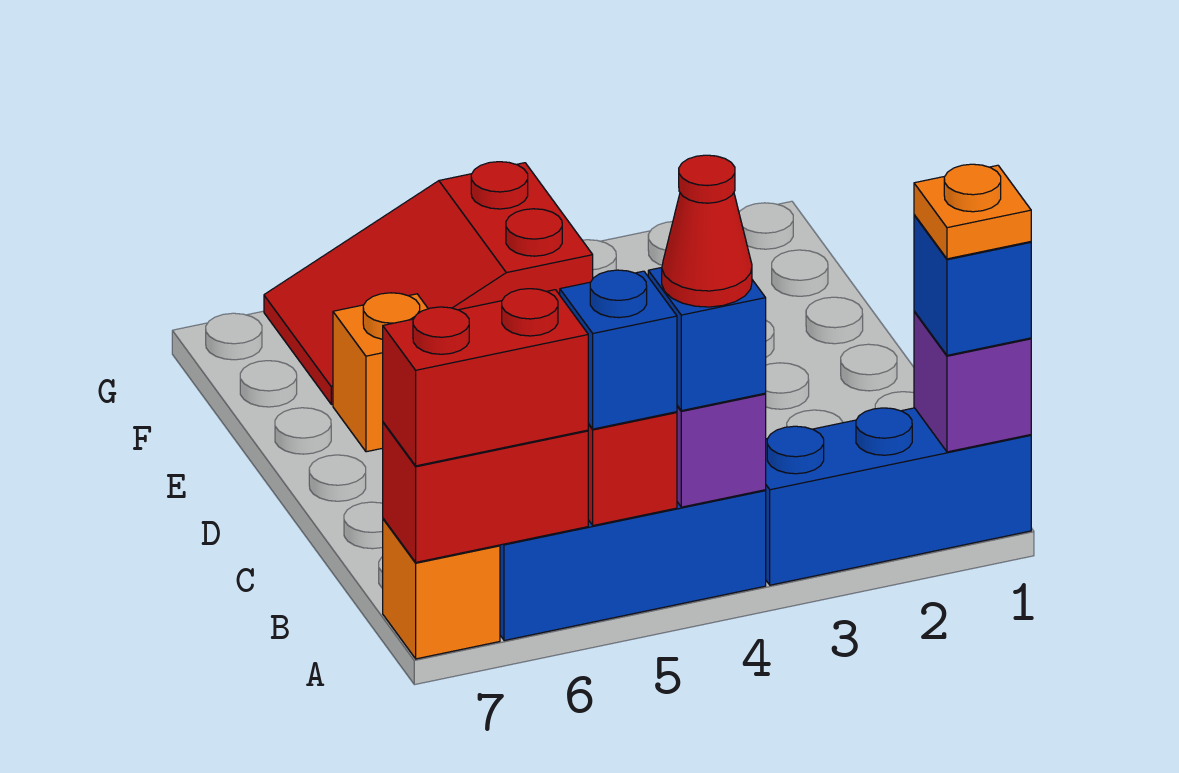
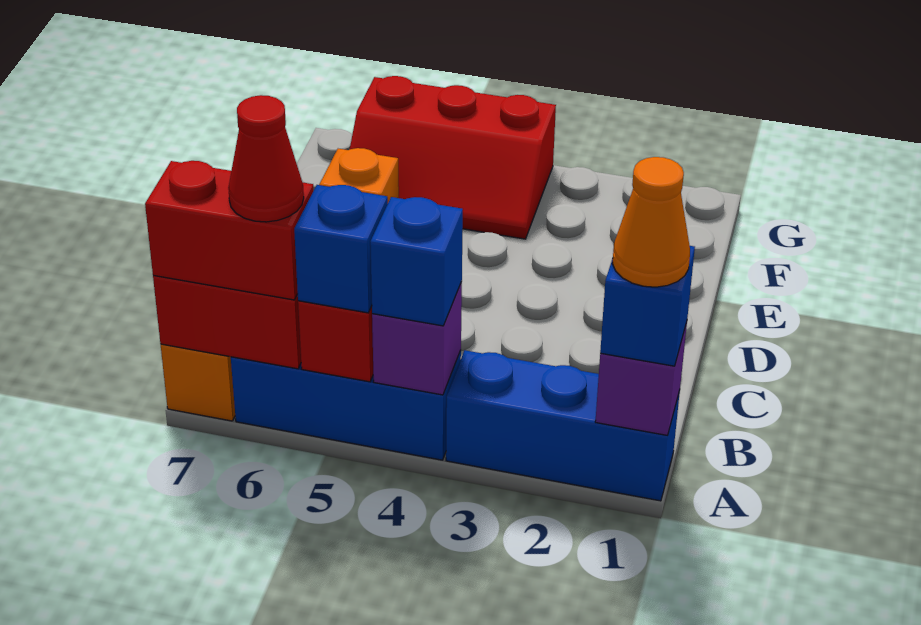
orange plate A1 level 4 -> orange cone A1 level 4
red cone A4 level 4 -> red cone A6 level 4
red slope F4:G6 level 1 top 4 -> red slope F4:G6 level 1 top G

